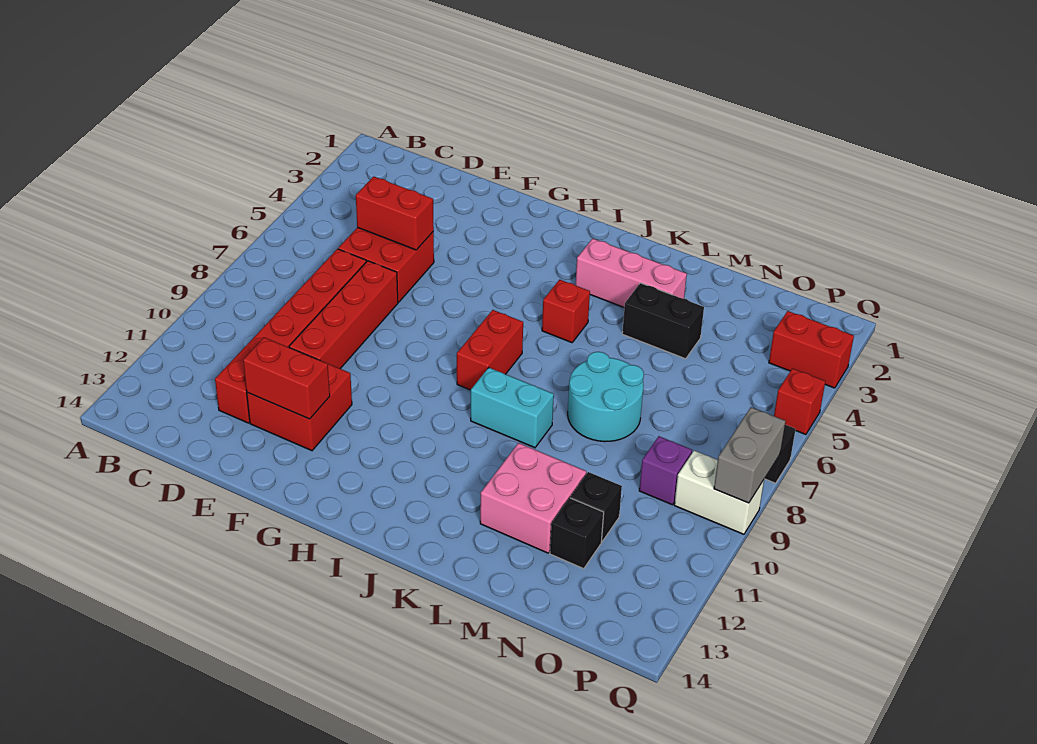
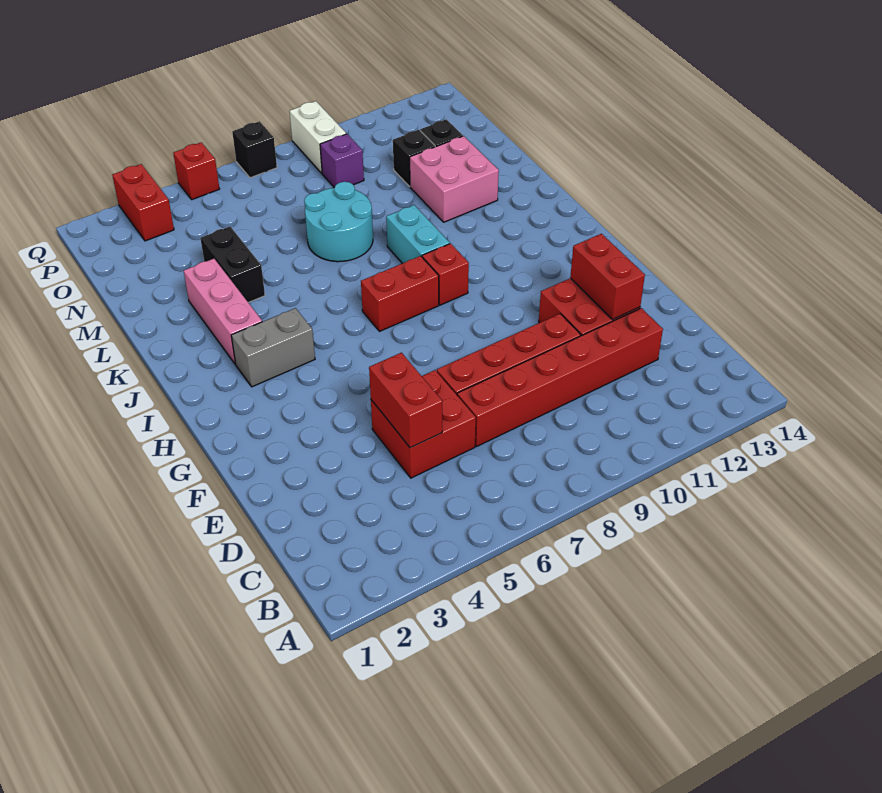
red brick J5 level 1 -> red brick I9 level 1
grey brick Q8:Q9 level 2 -> grey brick I3:I4 level 1

